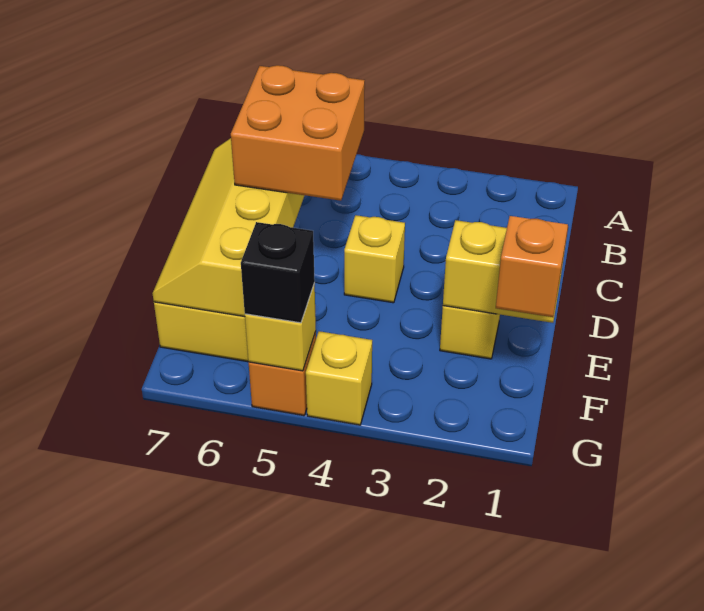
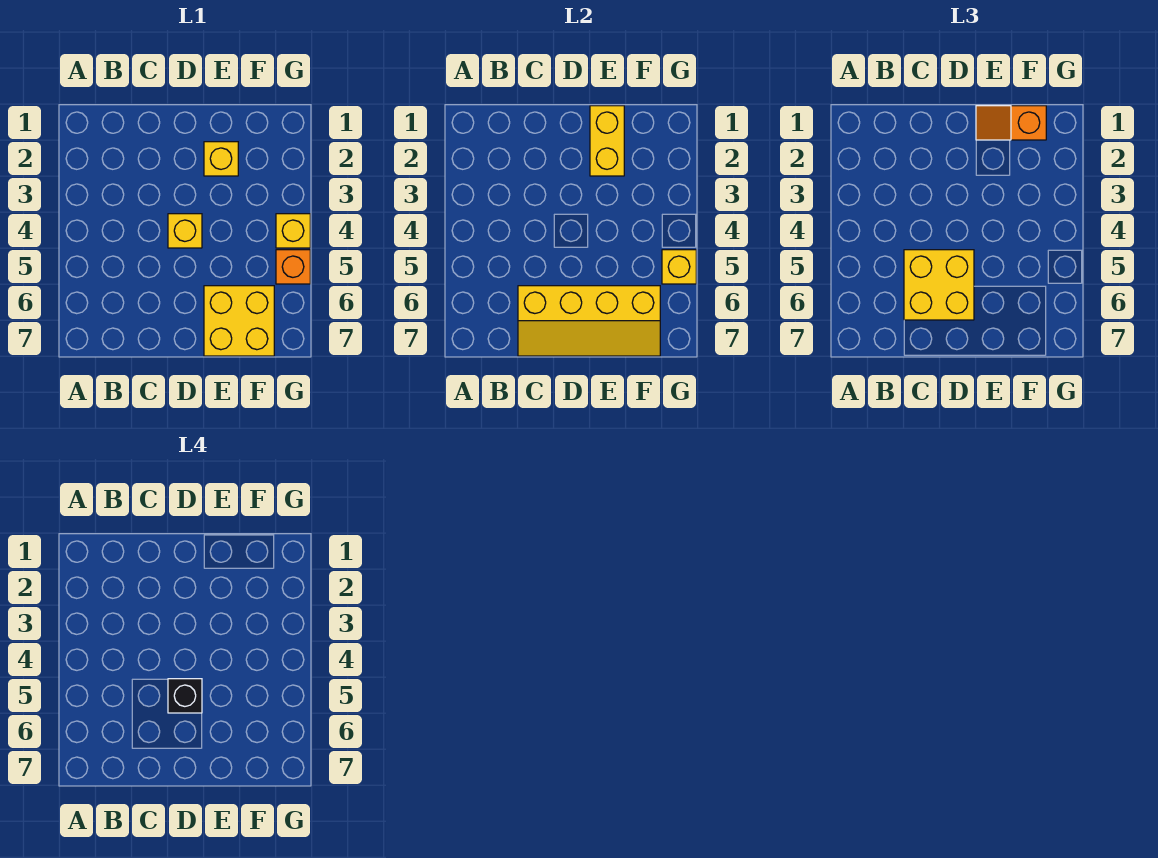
orange brick C5:D6 level 3 -> yellow brick C5:D6 level 3
black brick G5 level 3 -> black brick D5 level 4

